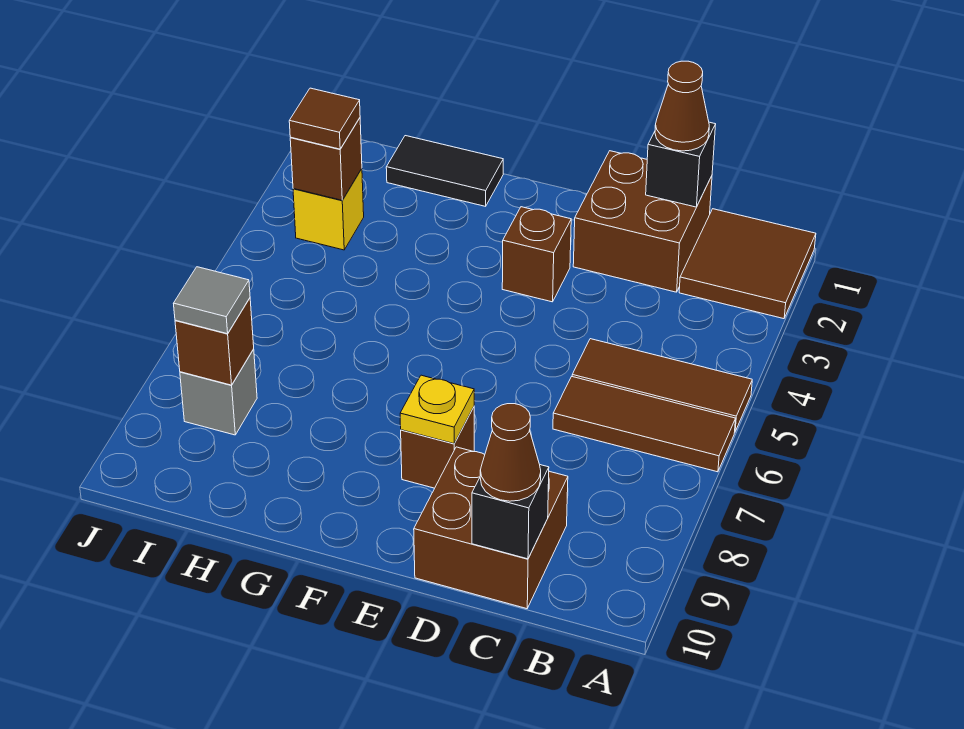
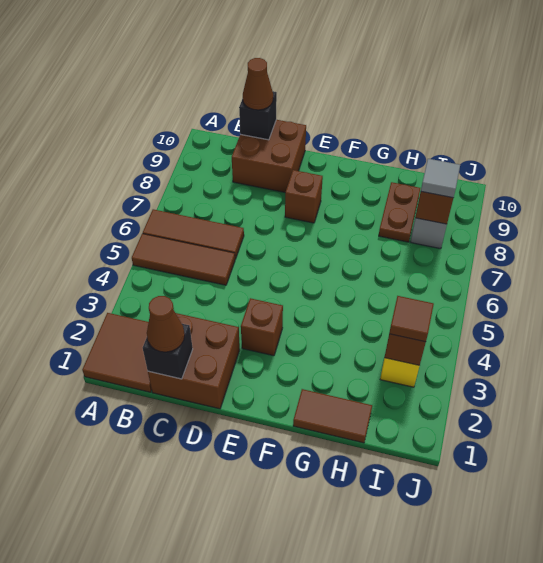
yellow plate E8 level 2 -> none
black tile G1:H1 level 1 -> brown tile G1:H1 level 1
none -> brown plate H8:H9 level 1

